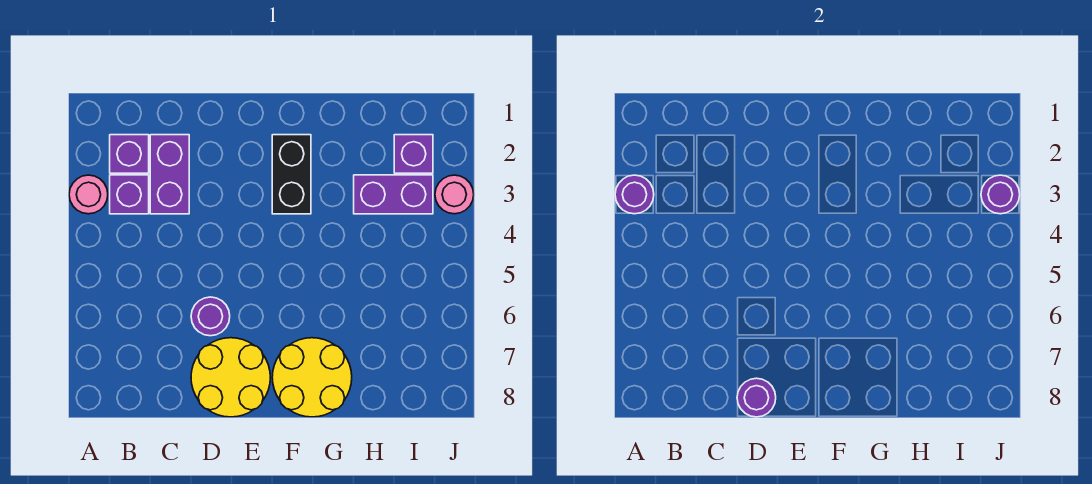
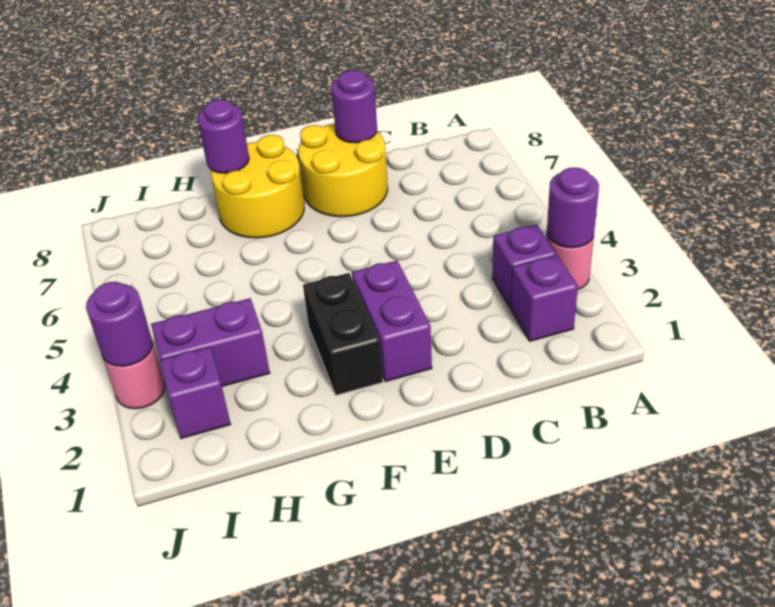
purple brick C2:C3 level 1 -> purple brick E2:E3 level 1
purple round brick D6 level 1 -> purple round brick G8 level 2

